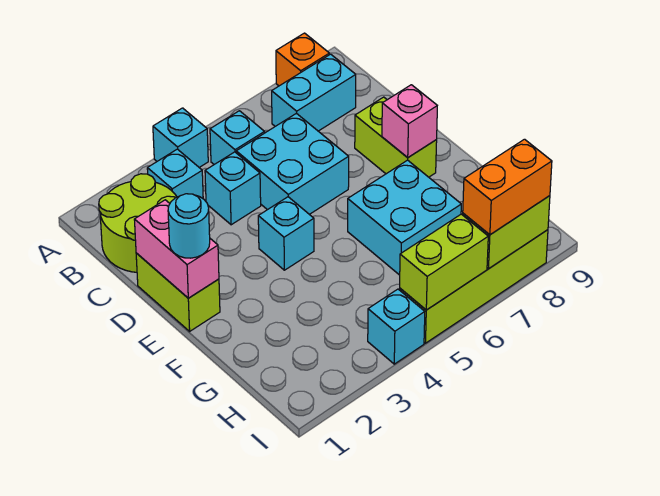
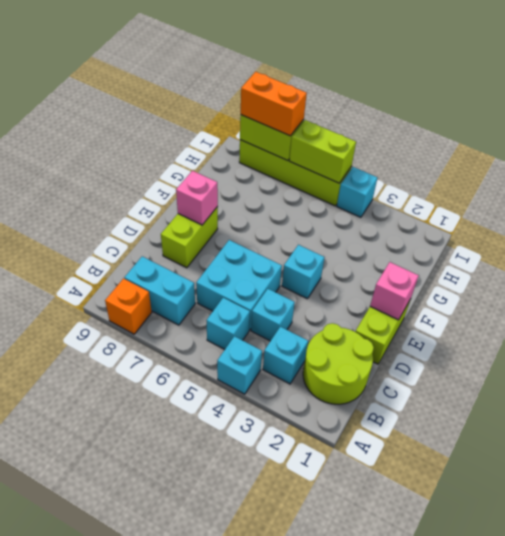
pink brick D1:E1 level 2 -> pink brick E1 level 2
cyan round brick E1 level 3 -> none
cyan brick F6:G7 level 1 -> none

